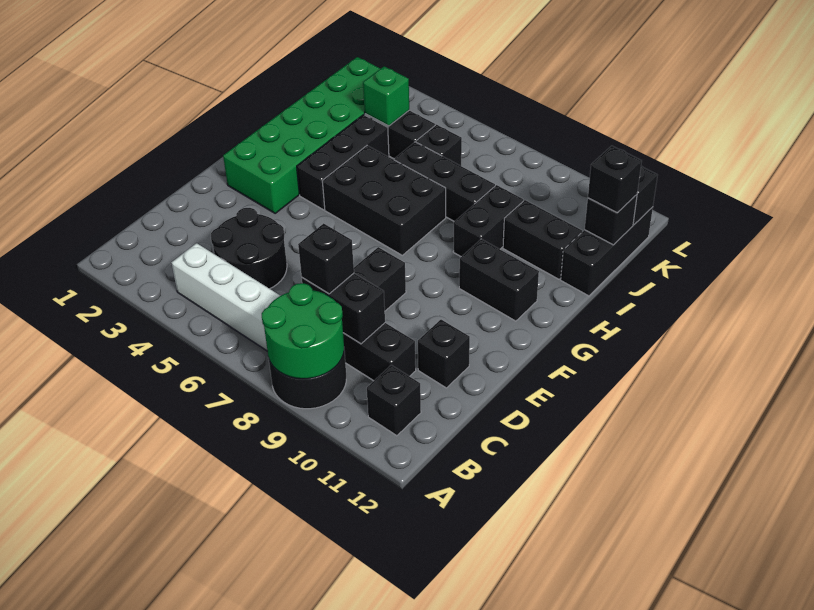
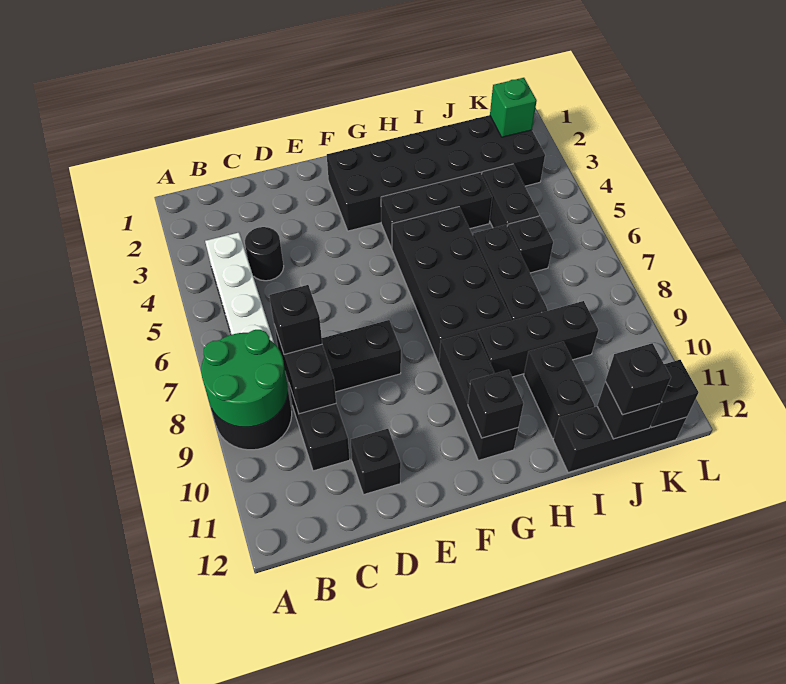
black brick B11 level 1 -> black brick G11 level 2
black round brick C4:D5 level 1 -> black round brick C4 level 1
green brick F2:K3 level 1 -> black brick F2:K3 level 1
black brick G5:H7 level 1 -> black brick G5:H8 level 1
black brick G10:G11 level 1 -> black brick G9:G11 level 1
black brick H9:I9 level 1 -> black brick H9:J9 level 1
green brick J4 level 2 -> green brick K2 level 2

